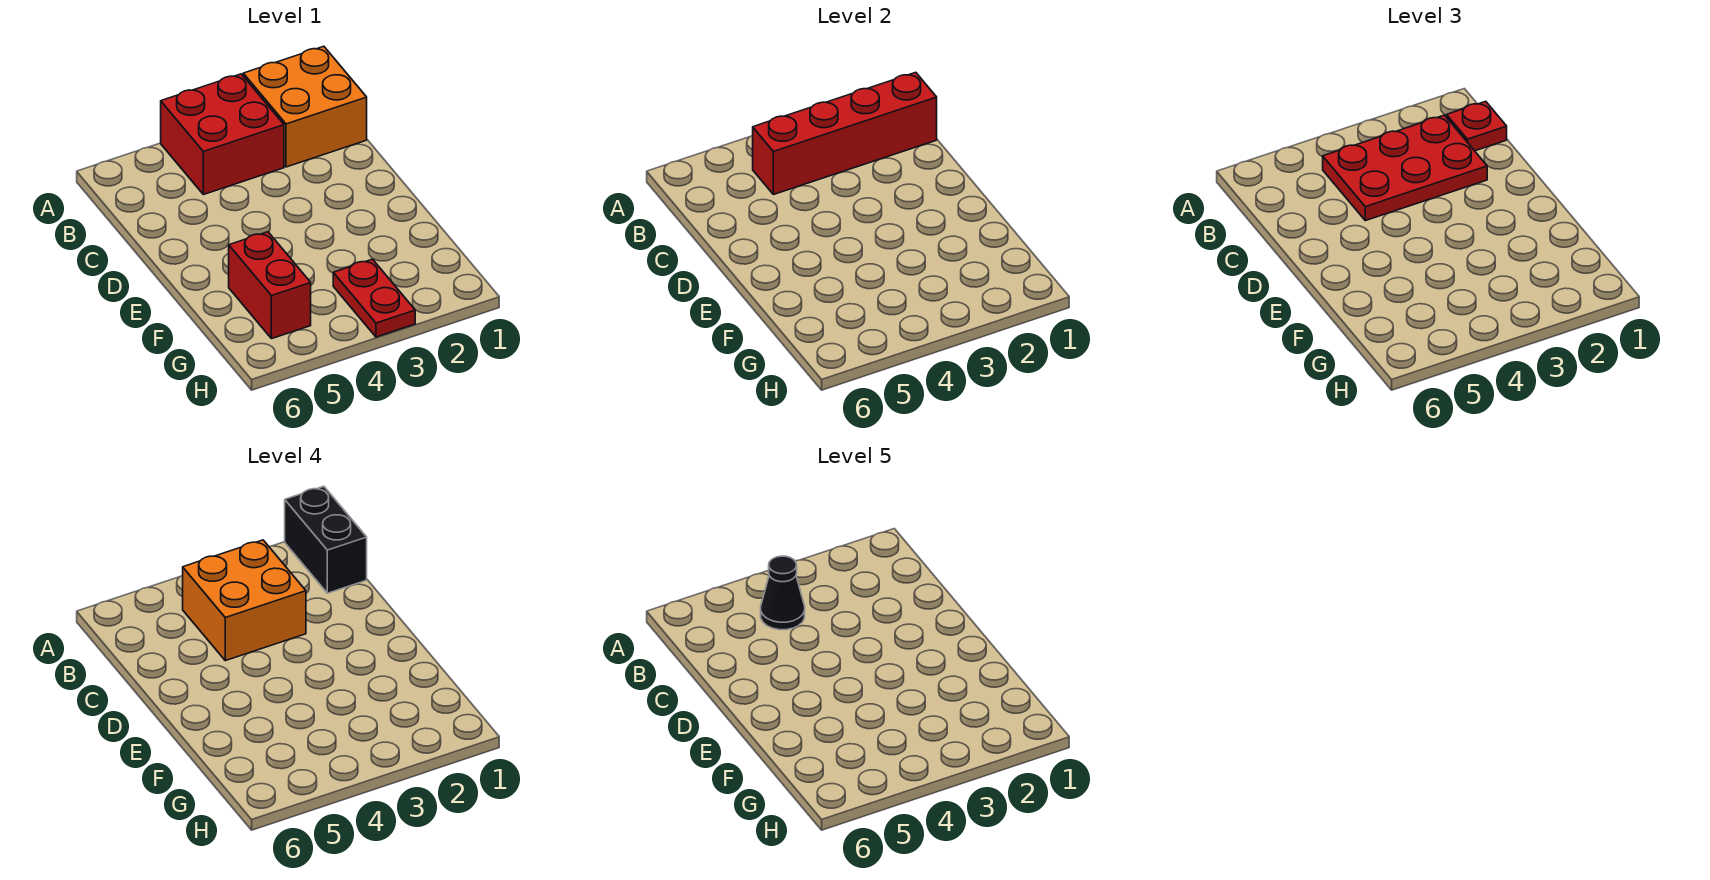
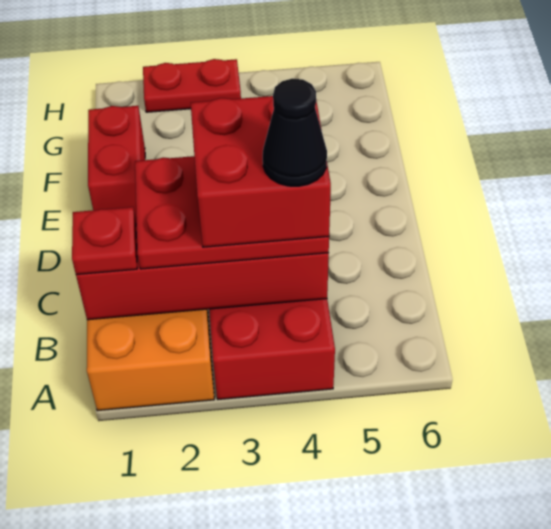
black brick A1:B1 level 4 -> none
orange brick B3:C4 level 4 -> red brick B3:C4 level 4
red brick F5:G5 level 1 -> red brick E1:F1 level 1
red plate G3:H3 level 1 -> red plate H2:H3 level 1

